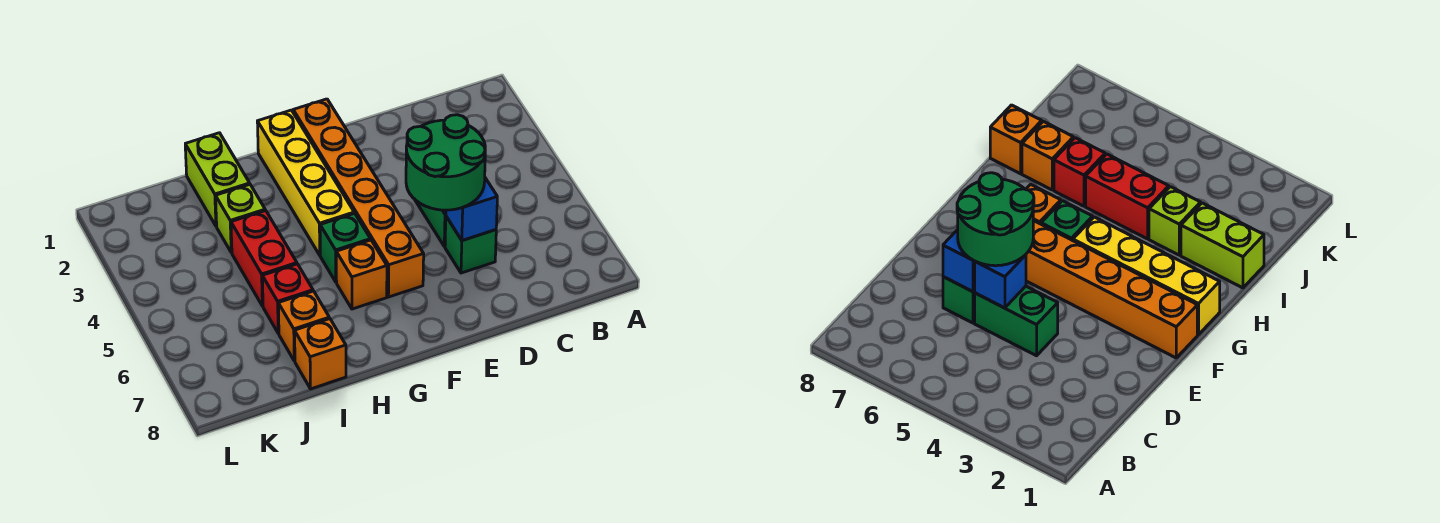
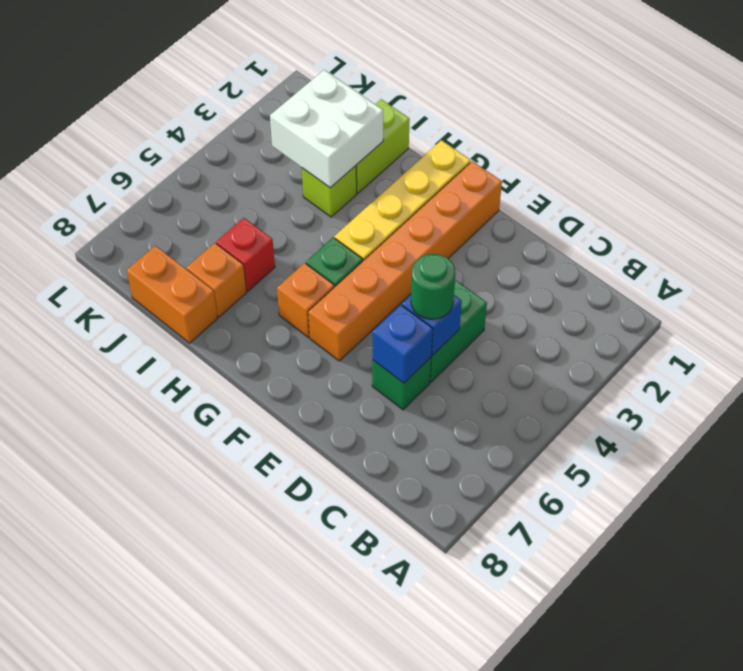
green round brick D5:E6 level 3 -> green round brick D5 level 3
none -> white brick I2:J3 level 2
red brick I4:I5 level 1 -> none
orange brick I8 level 1 -> orange brick I8:J8 level 1

